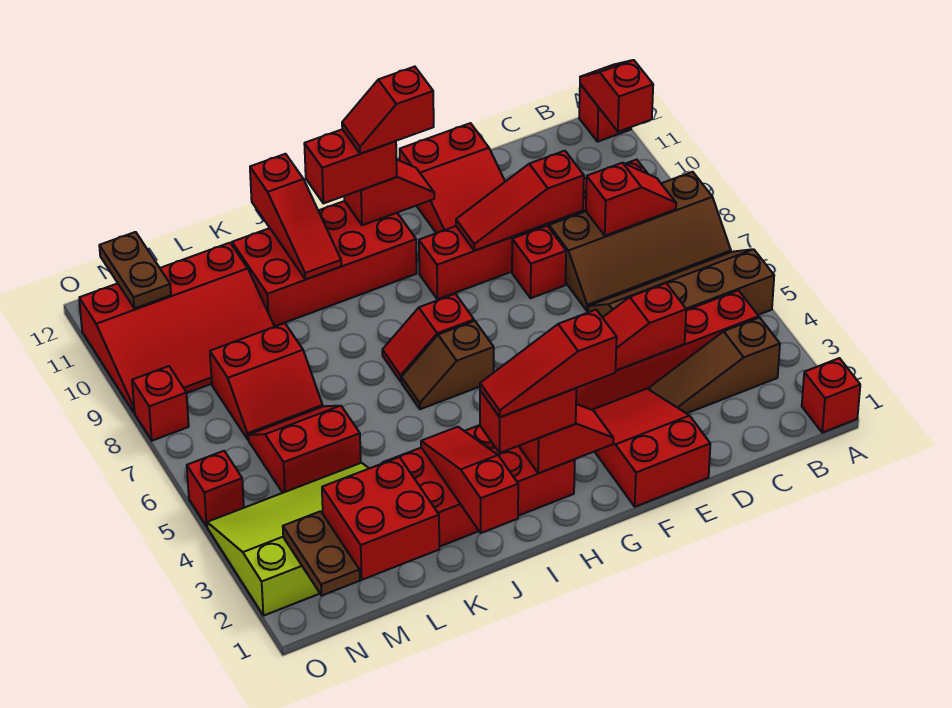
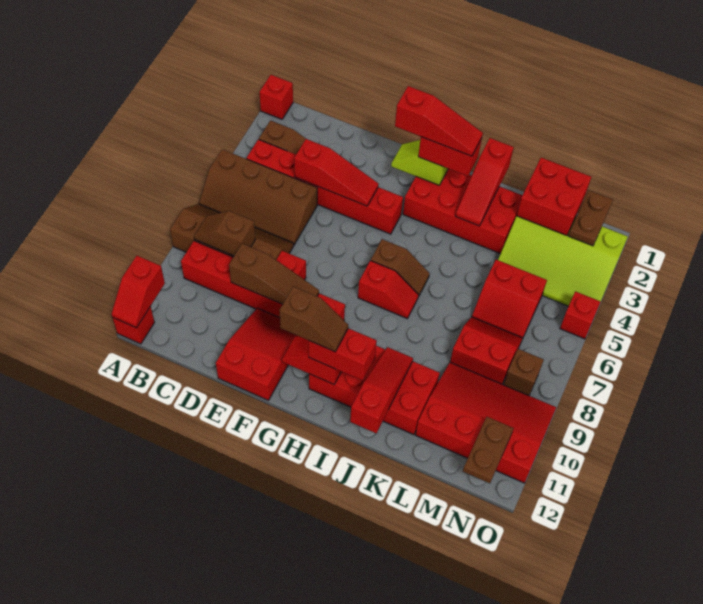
red slope B8:C8 level 2 top C -> brown slope B8:C8 level 2 top C
red slope D9:F9 level 2 top D -> brown slope D9:F9 level 2 top D
red slope E1:F3 level 1 top 1 -> none
red slope G2:H2 level 2 top H -> lime slope G2:H2 level 2 top H
red slope G11:H11 level 4 top G -> brown slope G11:H11 level 4 top G
none -> brown brick N8 level 1
red brick O8 level 1 -> none

